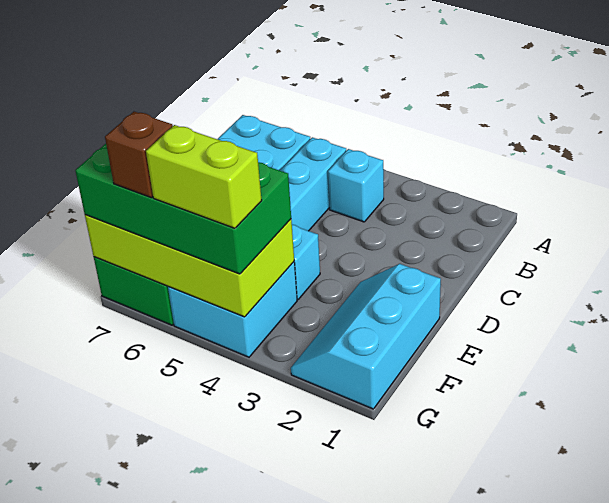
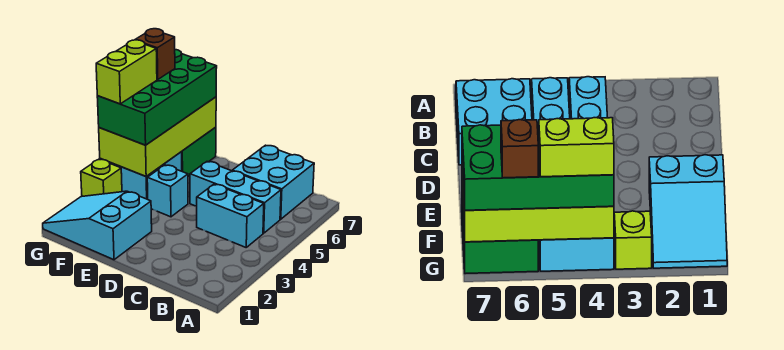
cyan brick B4 level 1 -> cyan brick B4:C4 level 1
cyan slope E1:G2 level 1 top 1 -> cyan slope E1:G2 level 1 top E
none -> lime brick G3 level 1

